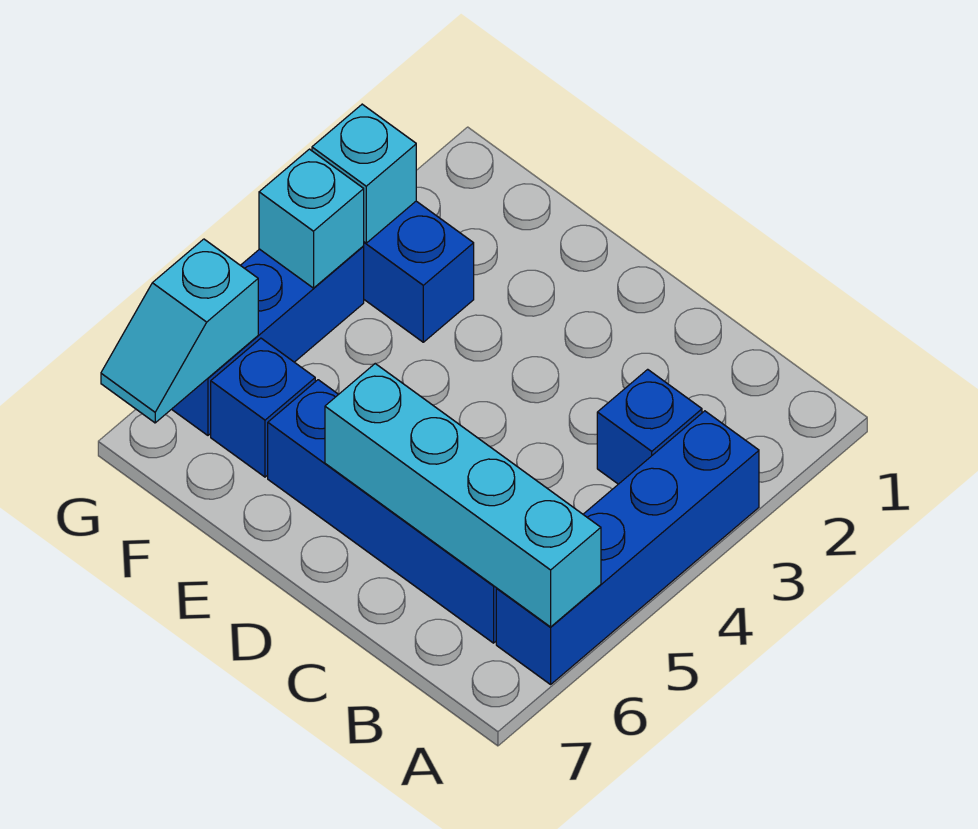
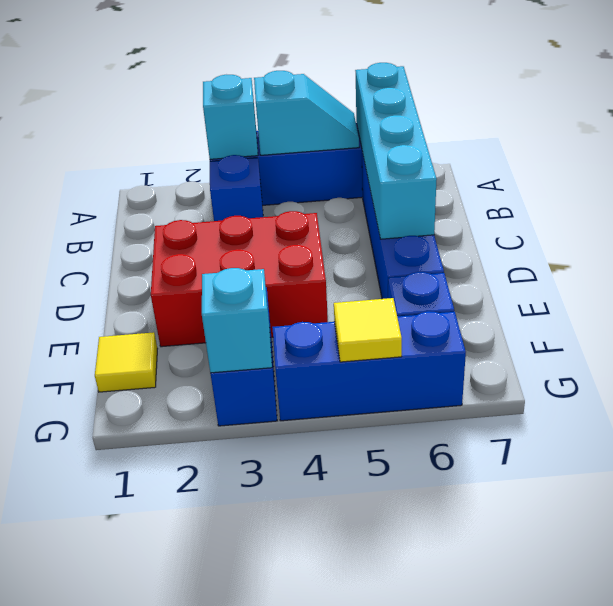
none -> red brick D2:E4 level 1
none -> yellow tile F1 level 1
cyan brick G4 level 2 -> cyan brick A3 level 2
none -> yellow tile G5 level 2
cyan slope G6:G7 level 2 top 6 -> cyan slope A4:A5 level 2 top 4

